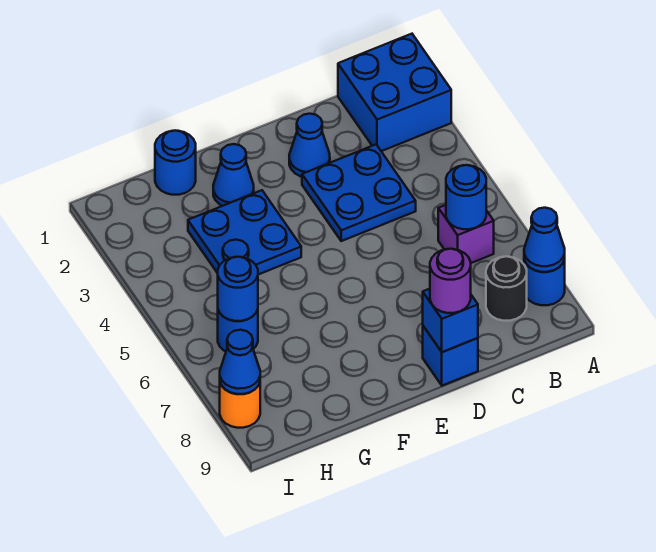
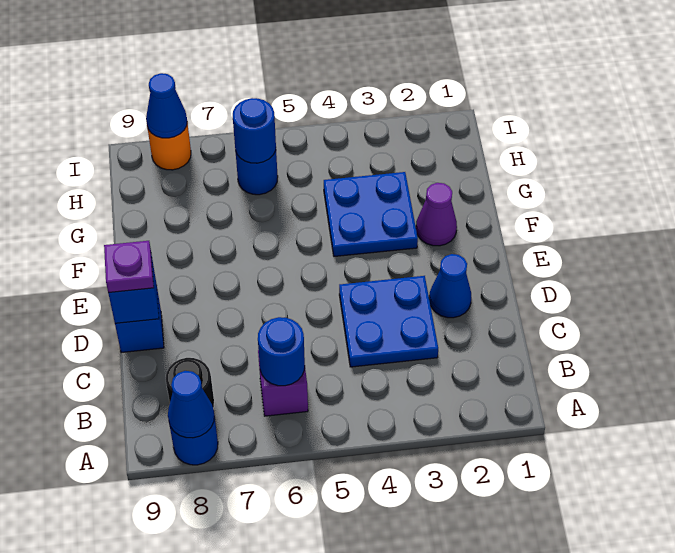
blue brick A1:B2 level 1 -> none
purple round brick D9 level 3 -> purple plate D9 level 3
blue cone F2 level 1 -> purple cone F2 level 1
blue round brick G1 level 1 -> none

